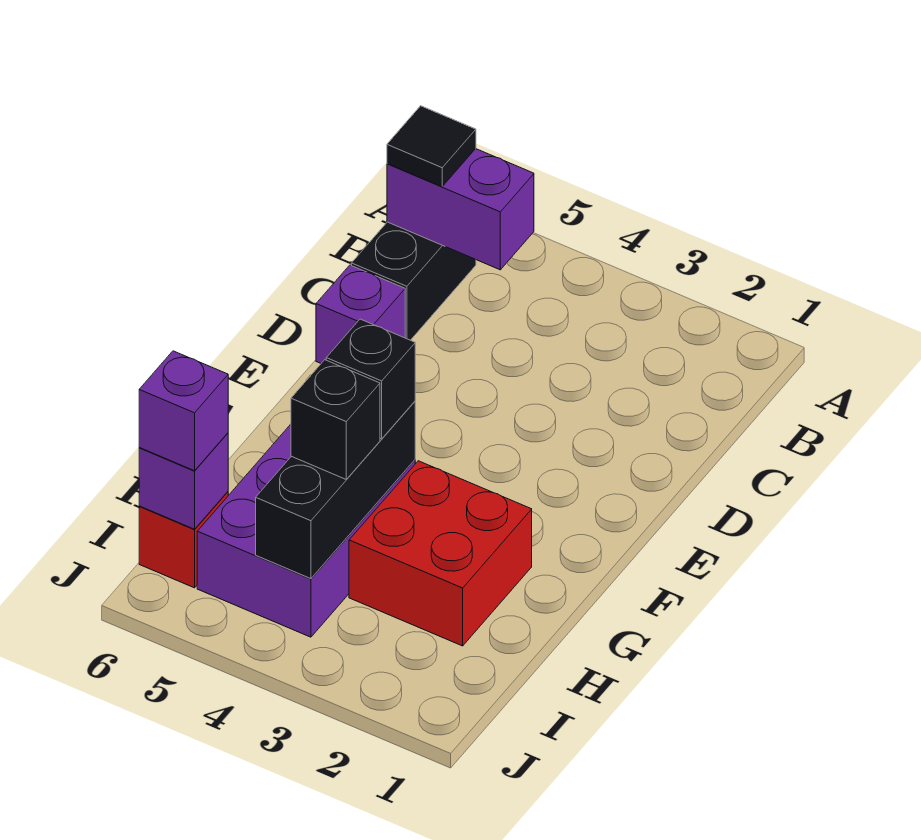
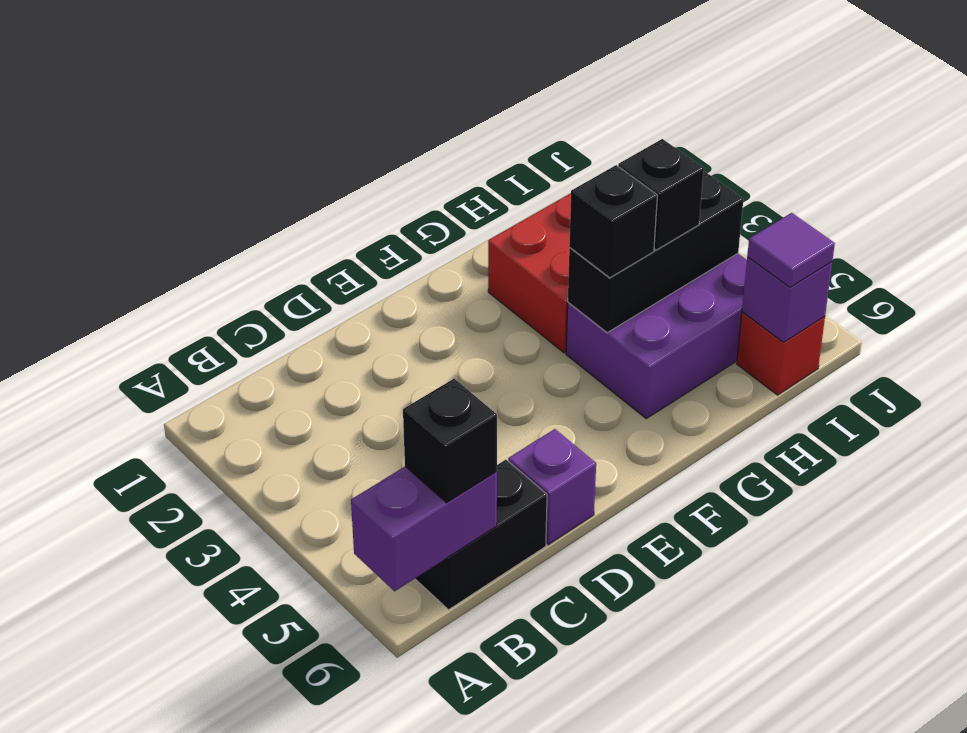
purple brick B5:B6 level 2 -> purple brick A6:B6 level 2
black tile B6 level 3 -> black brick B6 level 3
purple brick I6 level 3 -> purple tile I6 level 3

